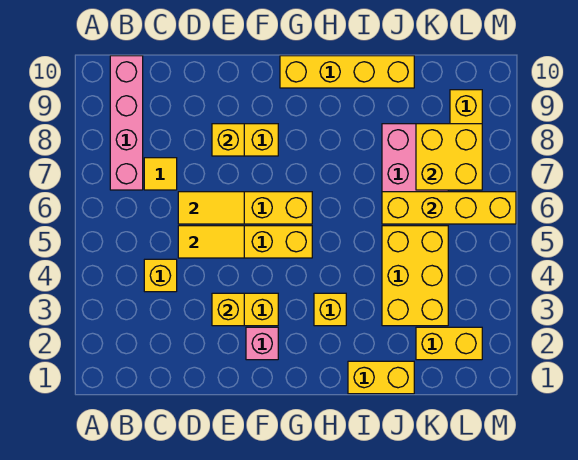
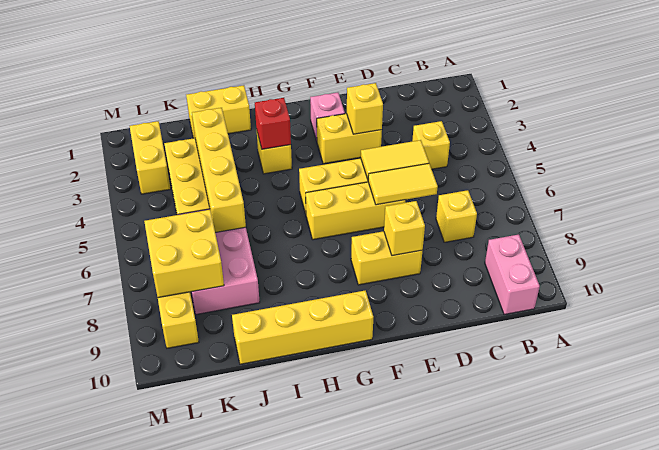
pink brick B7:B10 level 1 -> pink brick B9:B10 level 1
yellow tile C7 level 1 -> yellow brick C7 level 1
none -> red brick H3 level 2
yellow brick J6:M6 level 2 -> yellow brick J3:J6 level 2
yellow brick K2:L2 level 1 -> yellow brick L2:L3 level 1

